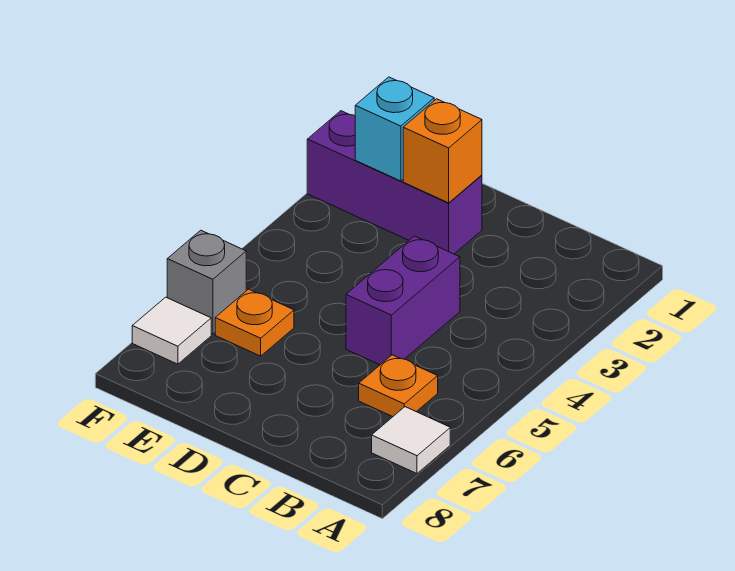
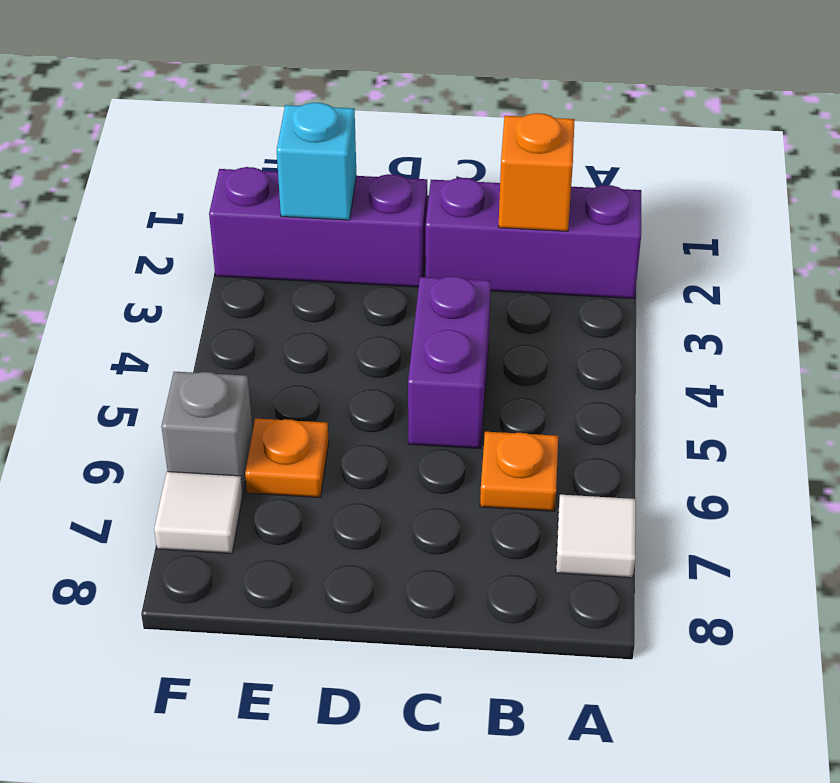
none -> purple brick A2:C2 level 1
orange brick D2 level 2 -> orange brick B2 level 2

